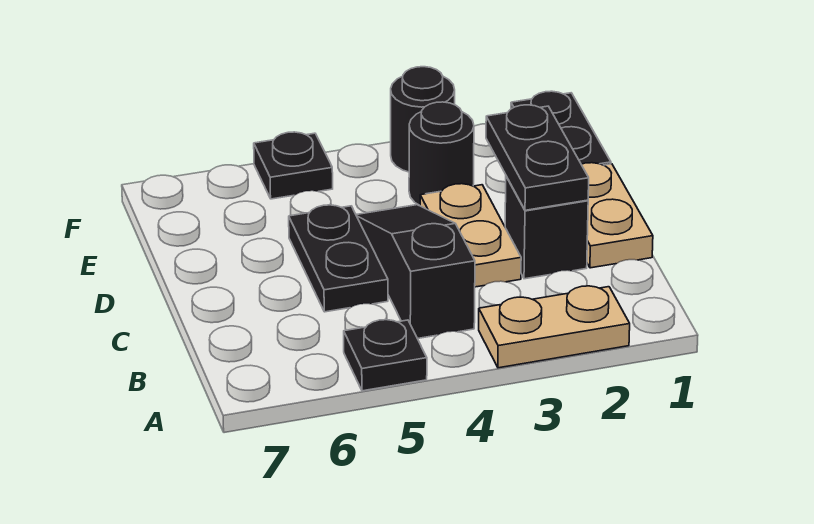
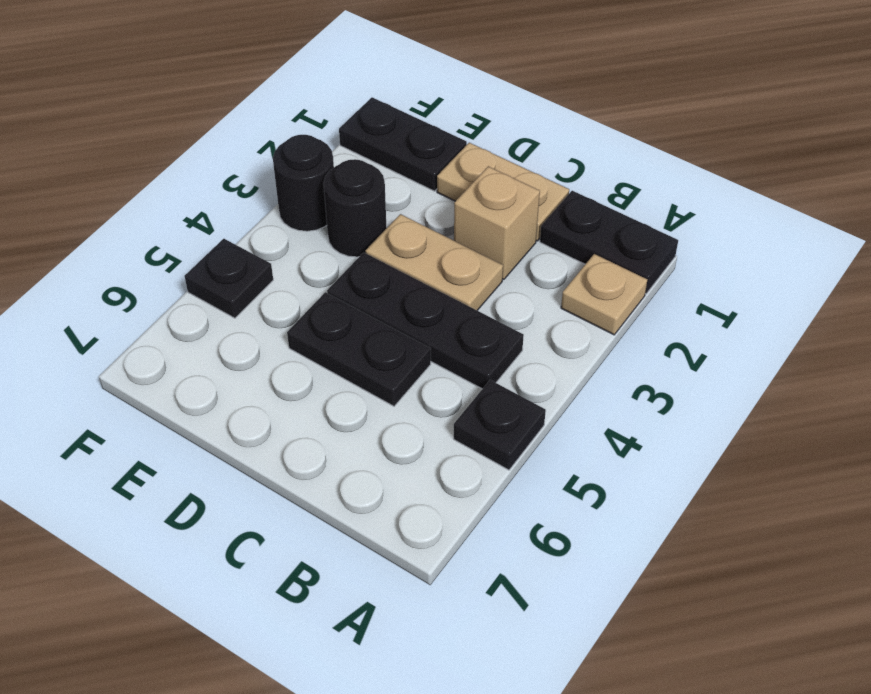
tan plate A2:A3 level 1 -> tan plate A2 level 1
black slope B4:D4 level 1 top B -> black plate B4:D4 level 1
black brick C2 level 1 -> tan brick C2 level 1
black plate C2:D2 level 2 -> black plate A1:B1 level 1

